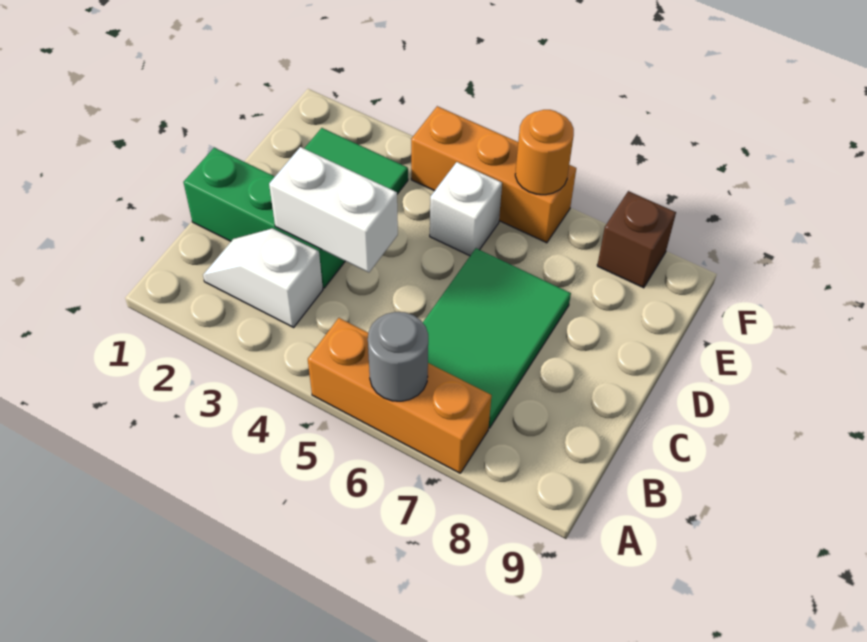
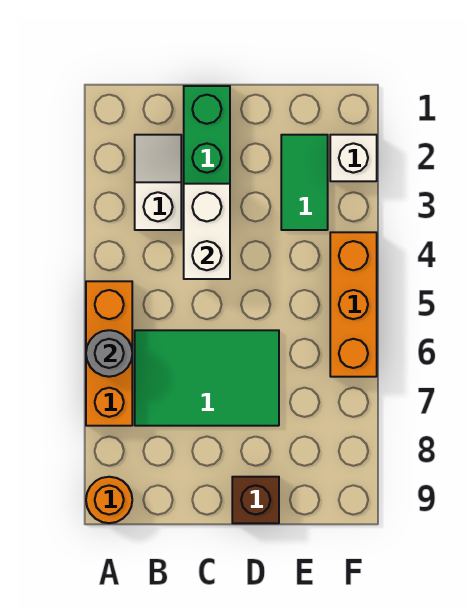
white brick E5 level 1 -> white brick F2 level 1
orange round brick F6 level 2 -> orange round brick A9 level 1
brown brick F8 level 1 -> brown brick D9 level 1

